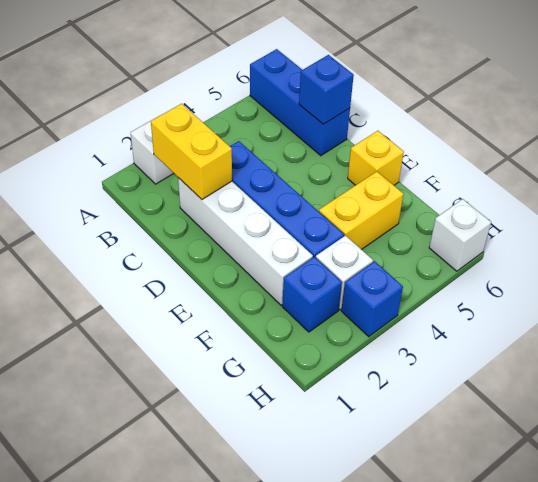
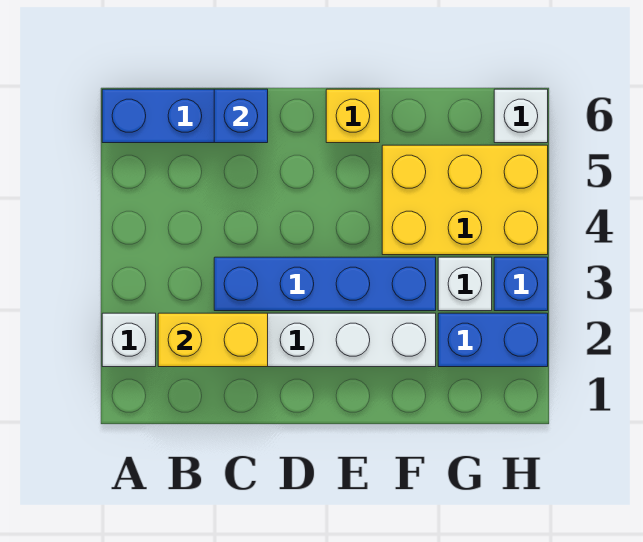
yellow brick F4:F5 level 1 -> yellow brick F4:H5 level 1
blue brick G2 level 1 -> blue brick G2:H2 level 1

